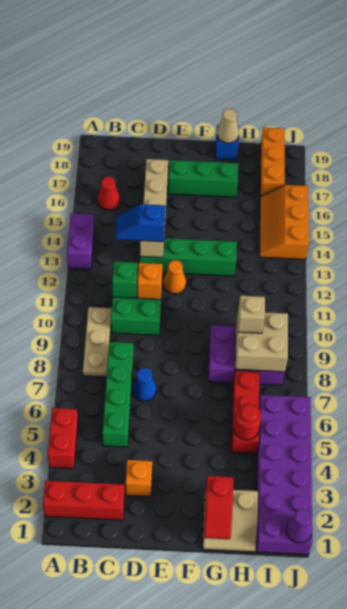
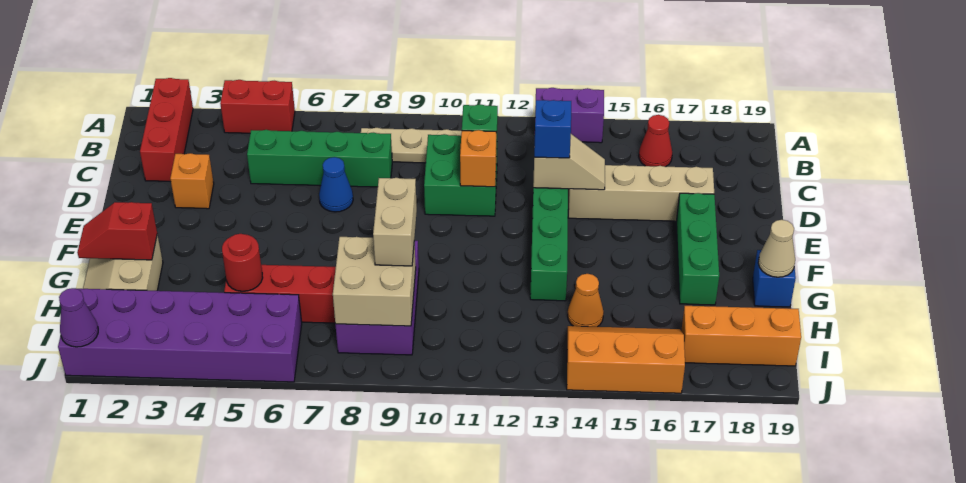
orange cone E12 level 1 -> orange cone H14 level 1
tan brick H9 level 3 -> tan brick G9:H9 level 3

